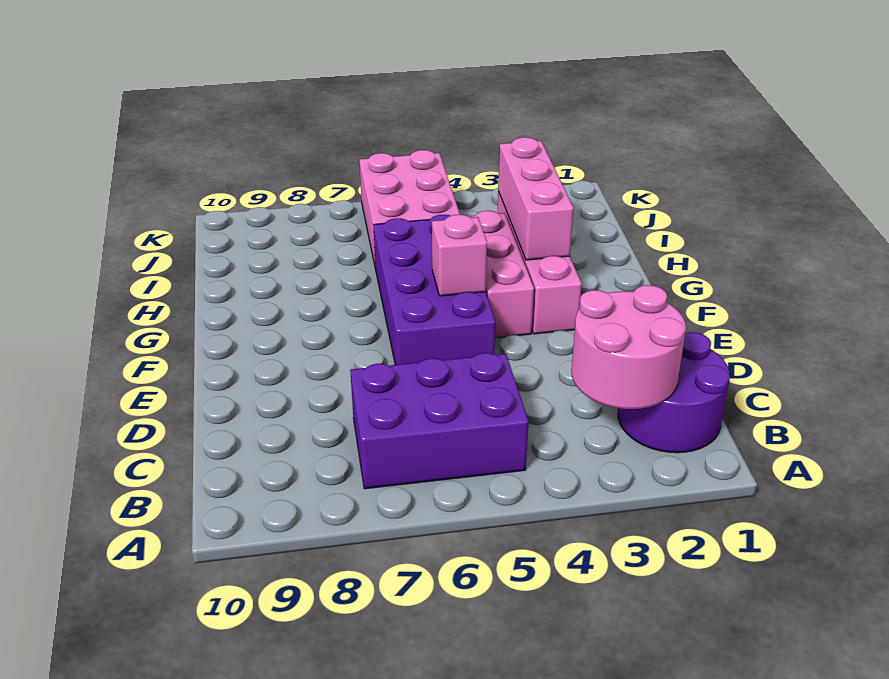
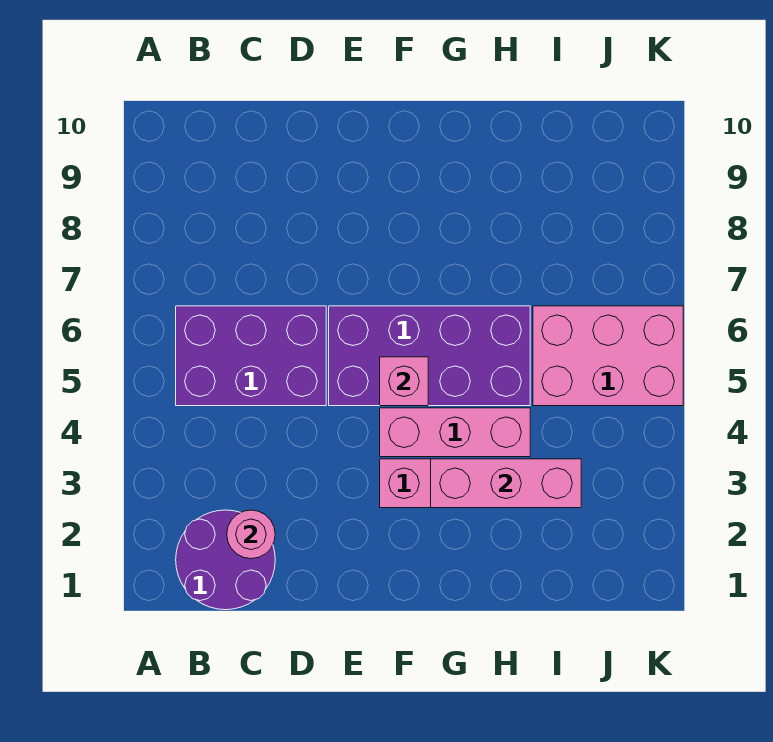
pink round brick B2:C3 level 2 -> pink round brick C2 level 2
purple brick B5:C7 level 1 -> purple brick B5:D6 level 1

